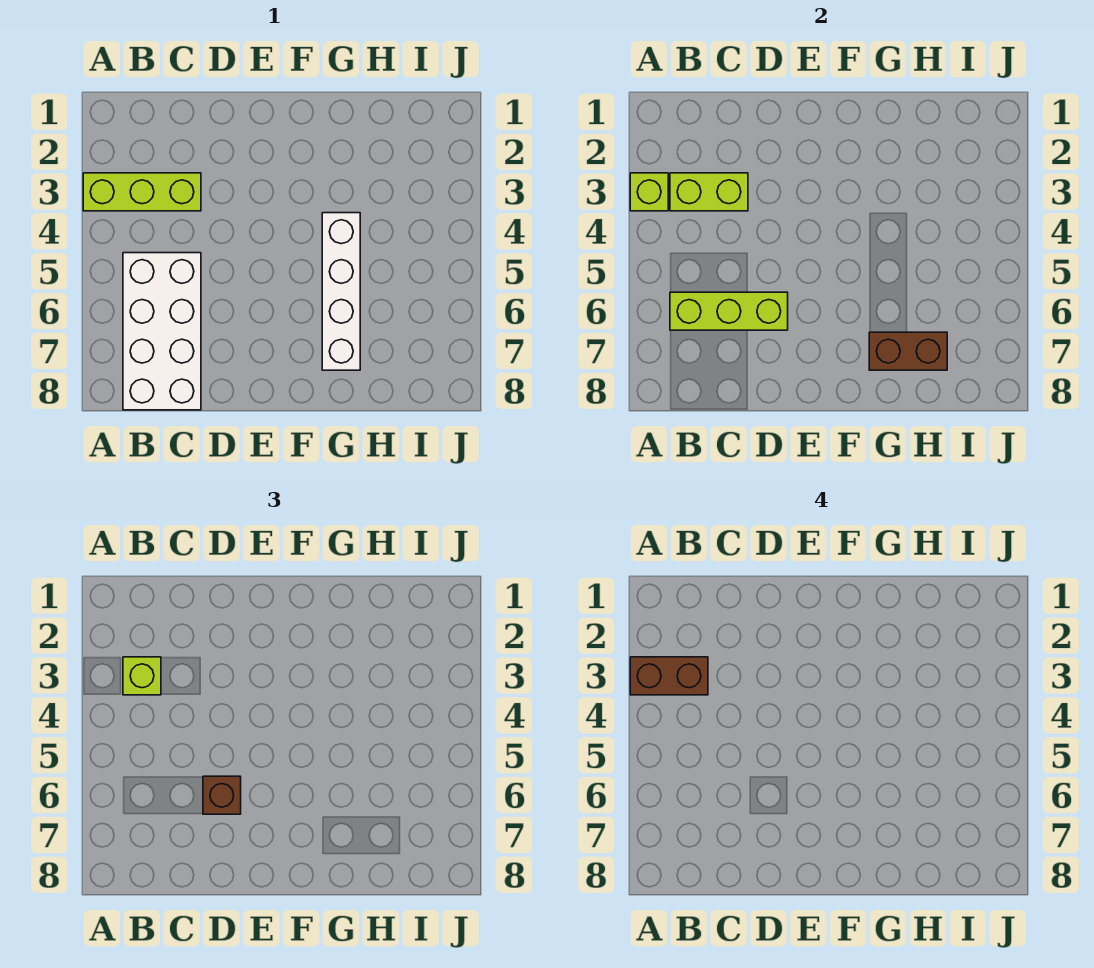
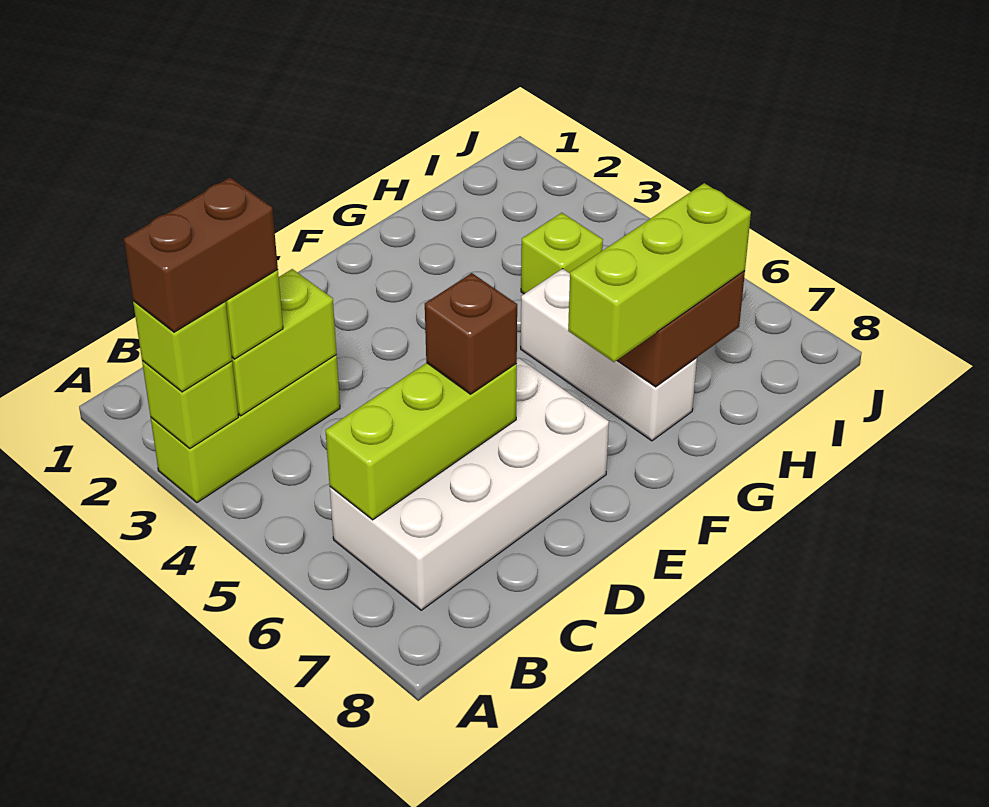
none -> lime brick A3 level 3
white brick B5:C8 level 1 -> white brick B6:E7 level 1
none -> lime brick F7:H7 level 3
white brick G4:G7 level 1 -> white brick G5:G7 level 1
none -> lime brick H4 level 1

